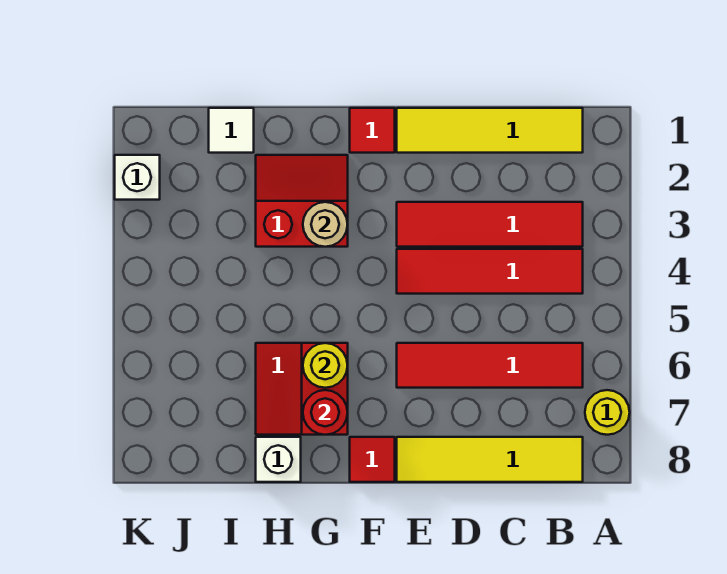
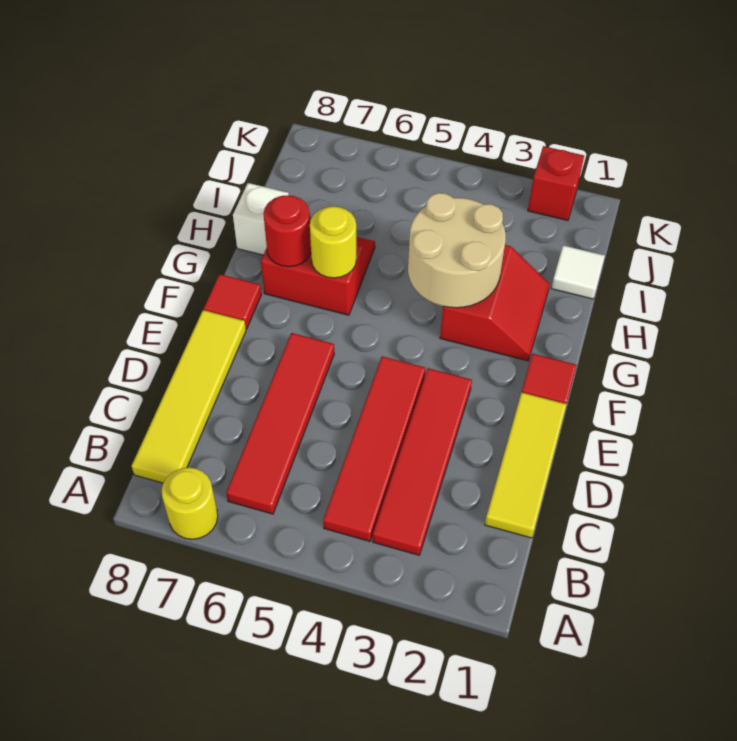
yellow tile B1:E1 level 1 -> yellow tile C1:E1 level 1
tan round brick G3 level 2 -> tan round brick G3:H4 level 2
white brick K2 level 1 -> red brick K2 level 1

